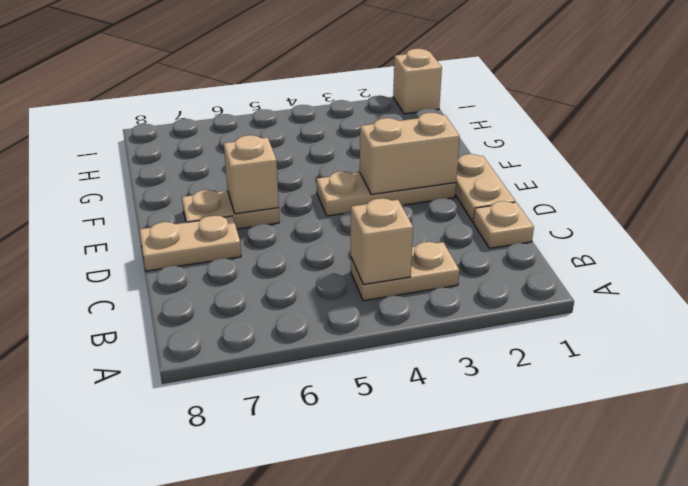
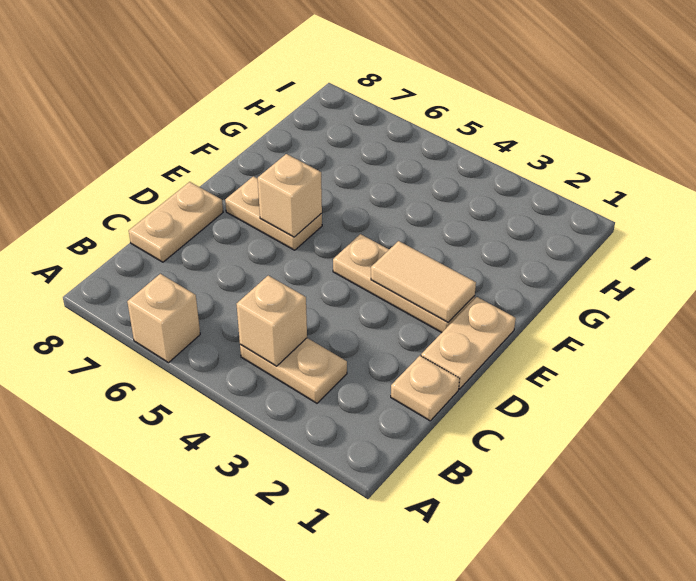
tan plate D7:D8 level 1 -> tan plate C8:D8 level 1
tan brick E2:E3 level 2 -> tan tile E2:E3 level 2
tan brick I1 level 1 -> tan brick A6 level 1

